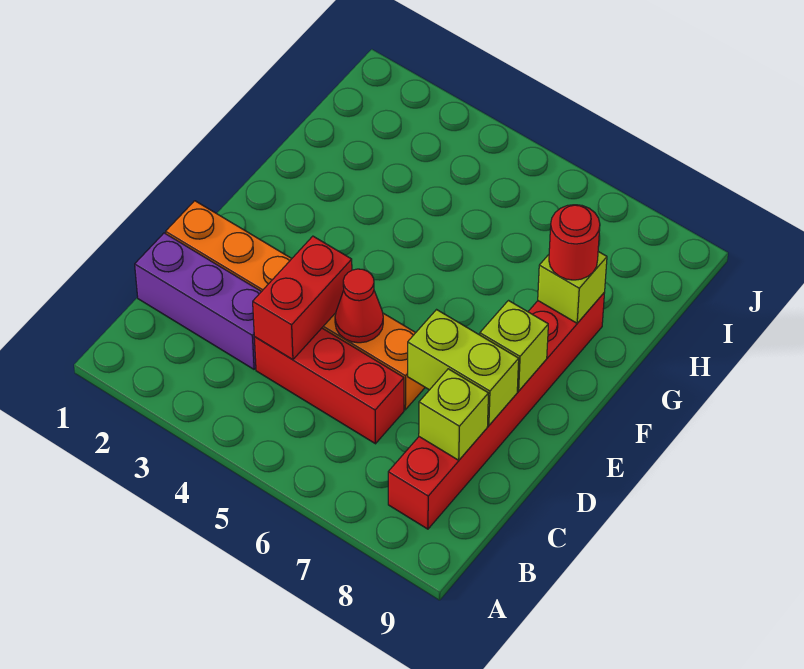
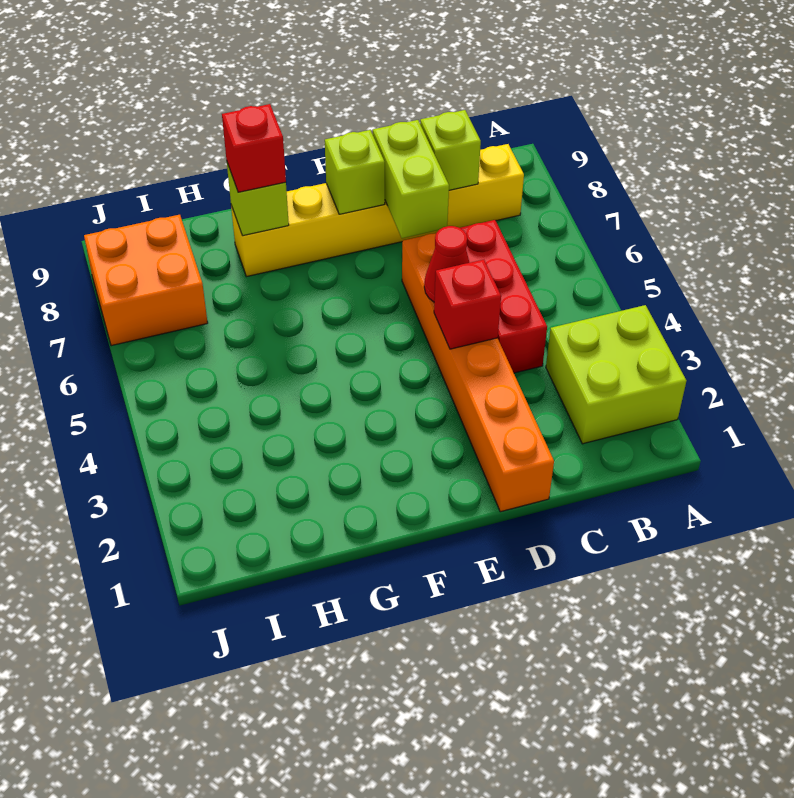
none -> lime brick A2:B3 level 1
red brick B8:G8 level 1 -> yellow brick B8:G8 level 1
purple brick C1:C3 level 1 -> none
red brick C4:D4 level 2 -> red brick D4 level 2
red round brick G8 level 3 -> red brick G8 level 3
none -> orange brick I7:J8 level 1

